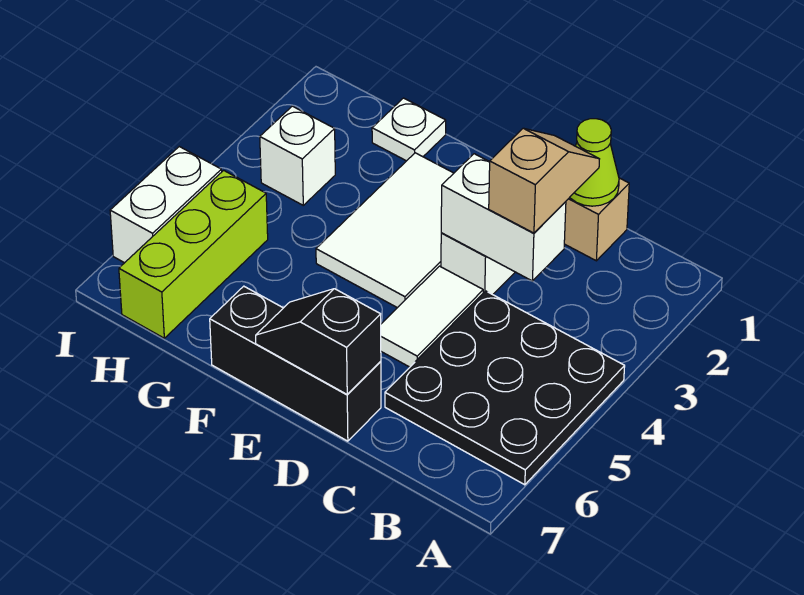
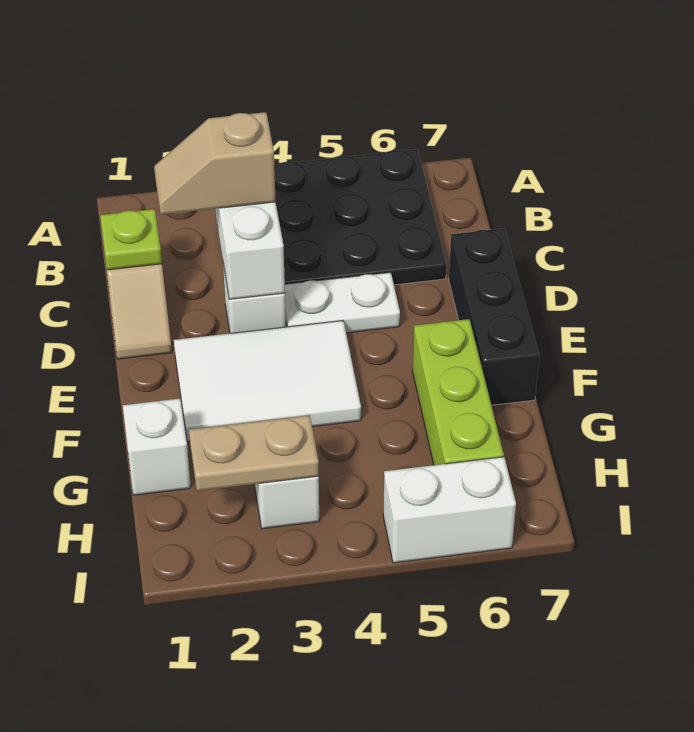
lime cone C1 level 2 -> lime plate C1 level 2
white tile D4:D5 level 1 -> white plate D4:D5 level 1
black slope D7:E7 level 2 top D -> none
white plate G1 level 1 -> white brick G1 level 1
none -> tan plate H2:H3 level 2
lime brick H5:H7 level 1 -> lime brick F6:H6 level 1

